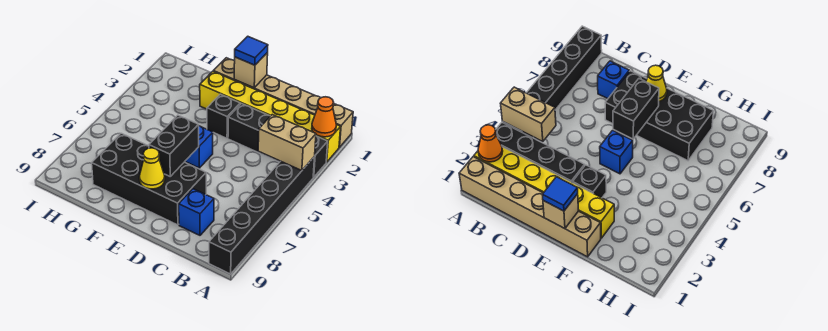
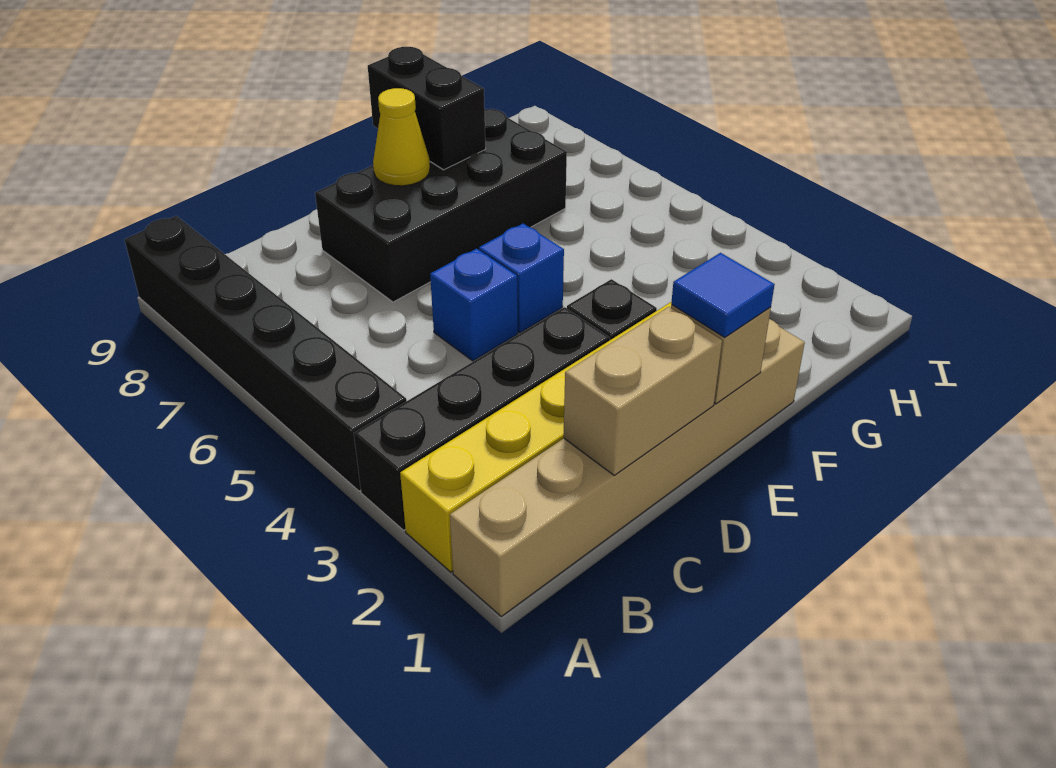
orange cone A2 level 2 -> none
tan brick A4:B4 level 2 -> tan brick C1:D1 level 2
blue brick C8 level 1 -> blue brick D5 level 1
black brick E6:E7 level 2 -> black brick F8:F9 level 2

